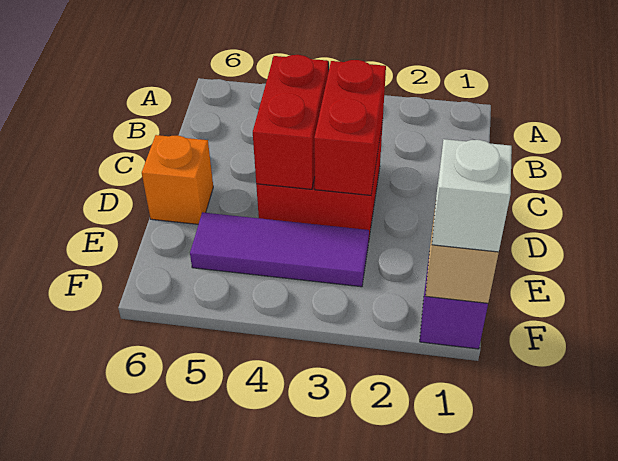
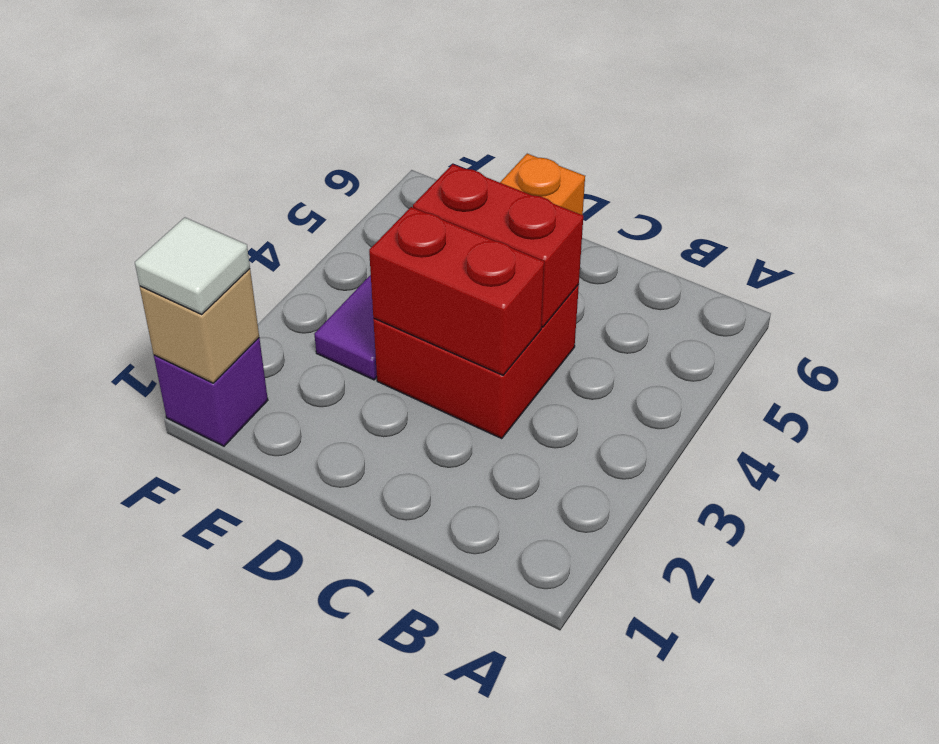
white brick F1 level 3 -> white tile F1 level 3

